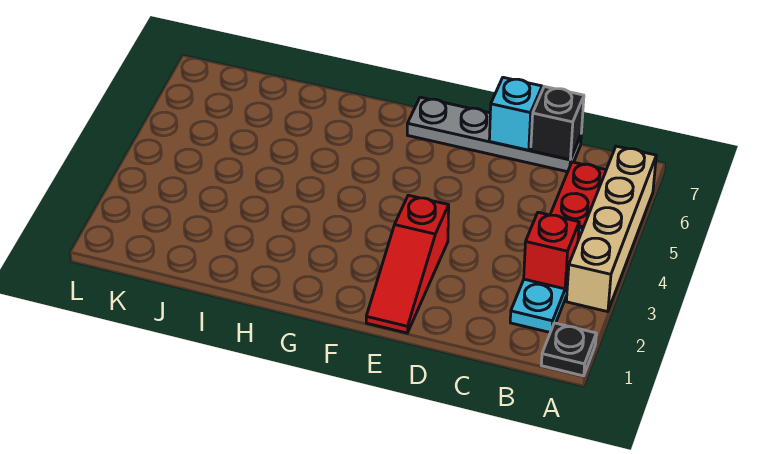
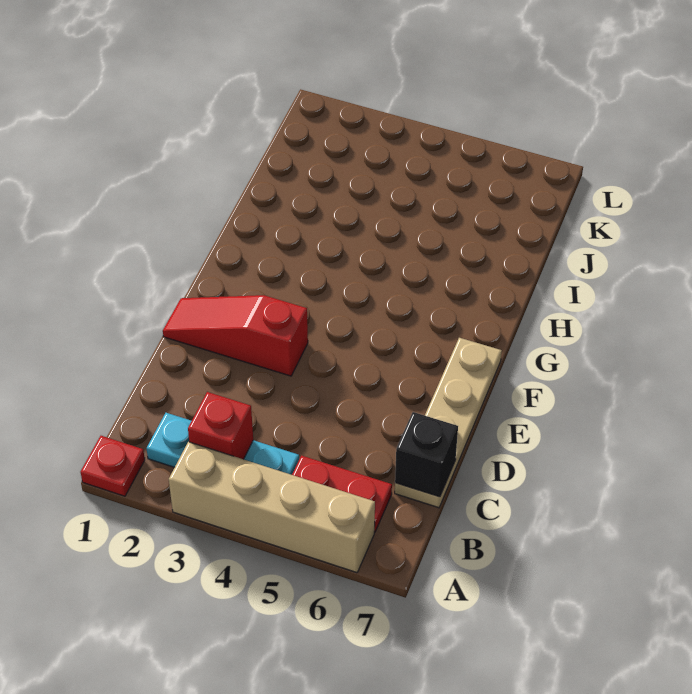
black plate A1 level 1 -> red plate A1 level 1
grey plate C7:F7 level 1 -> tan plate C7:F7 level 1
cyan brick D7 level 2 -> none

